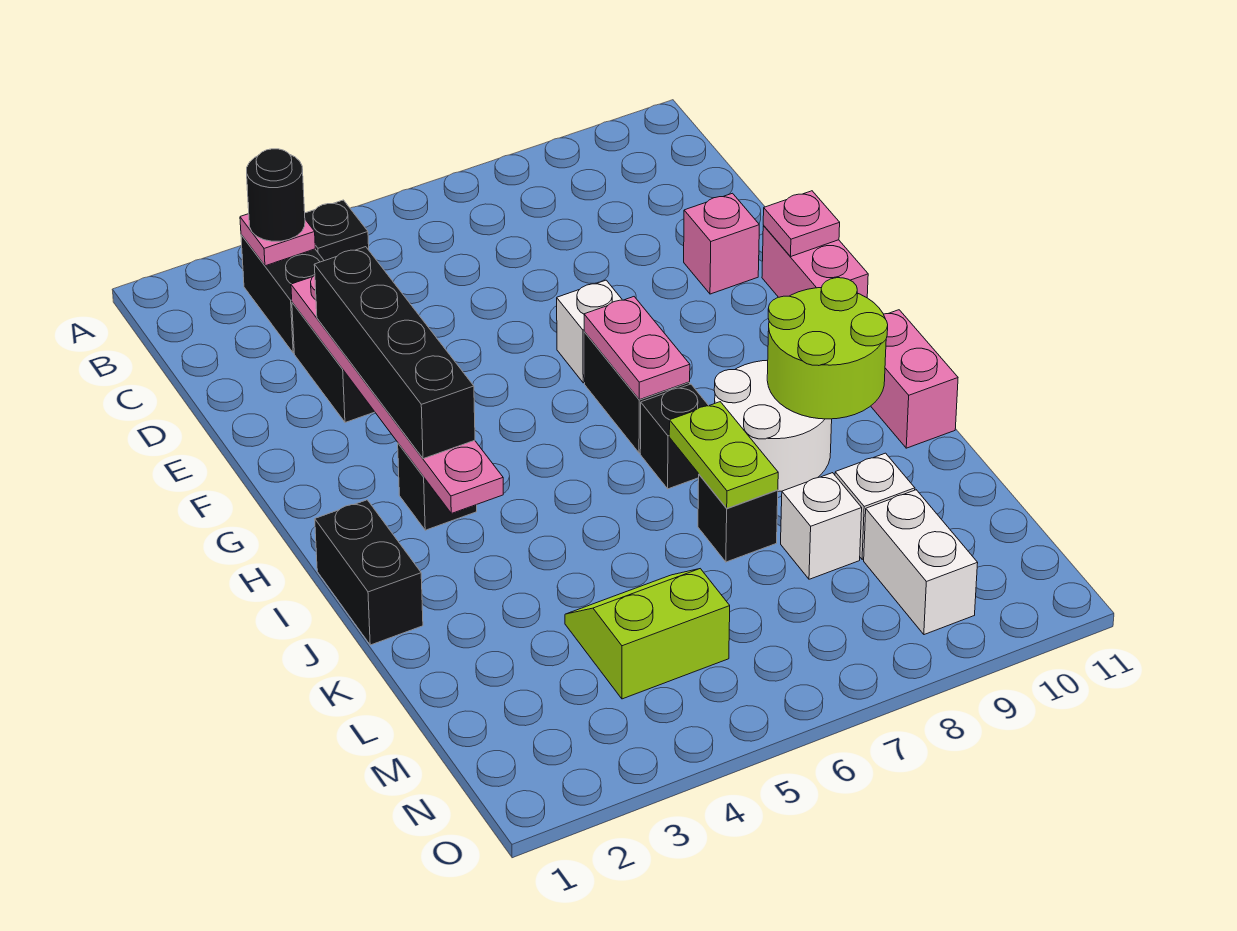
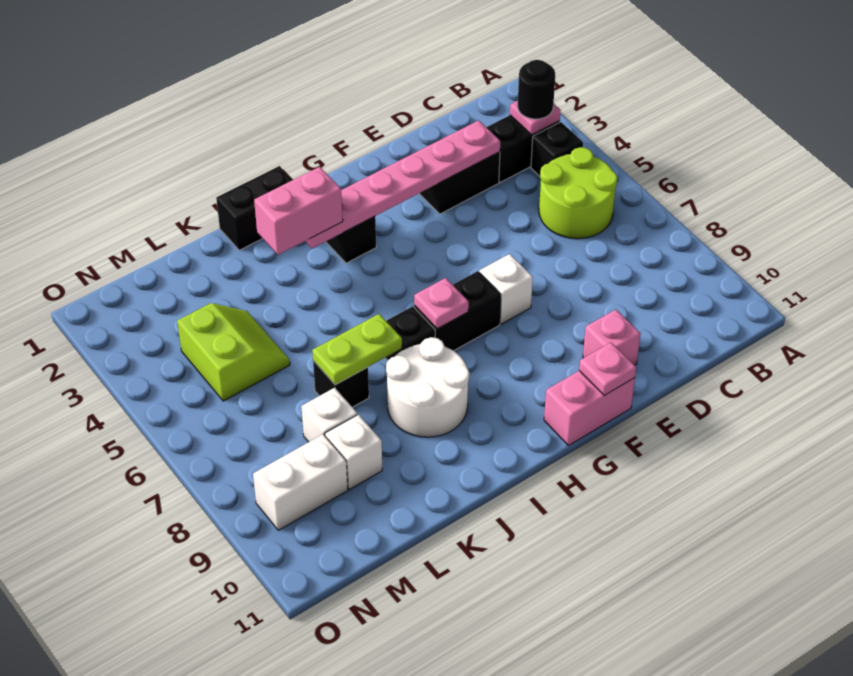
black brick E3:H3 level 3 -> none
pink plate G7:H7 level 2 -> pink plate H7 level 2
lime round brick I9:J10 level 2 -> lime round brick B5:C6 level 1
pink brick I11:J11 level 1 -> pink brick I3:J3 level 3

